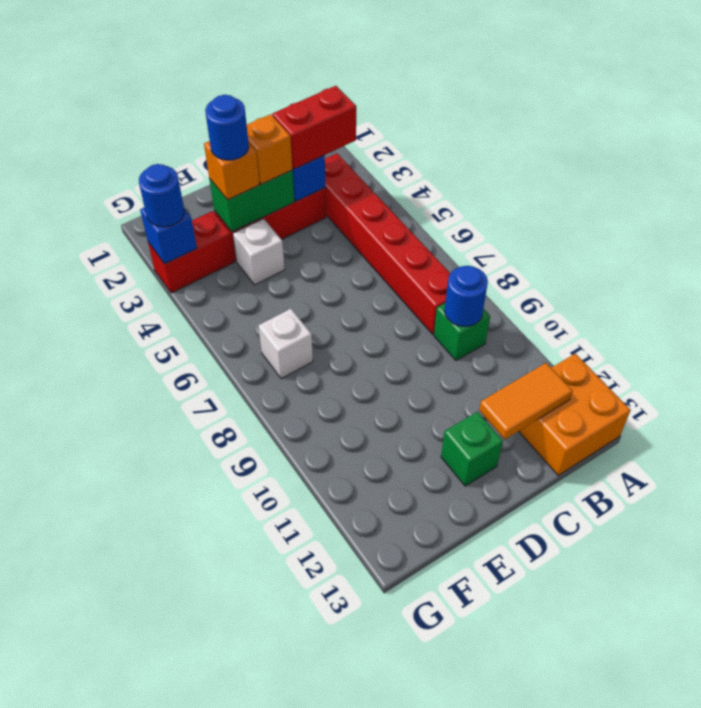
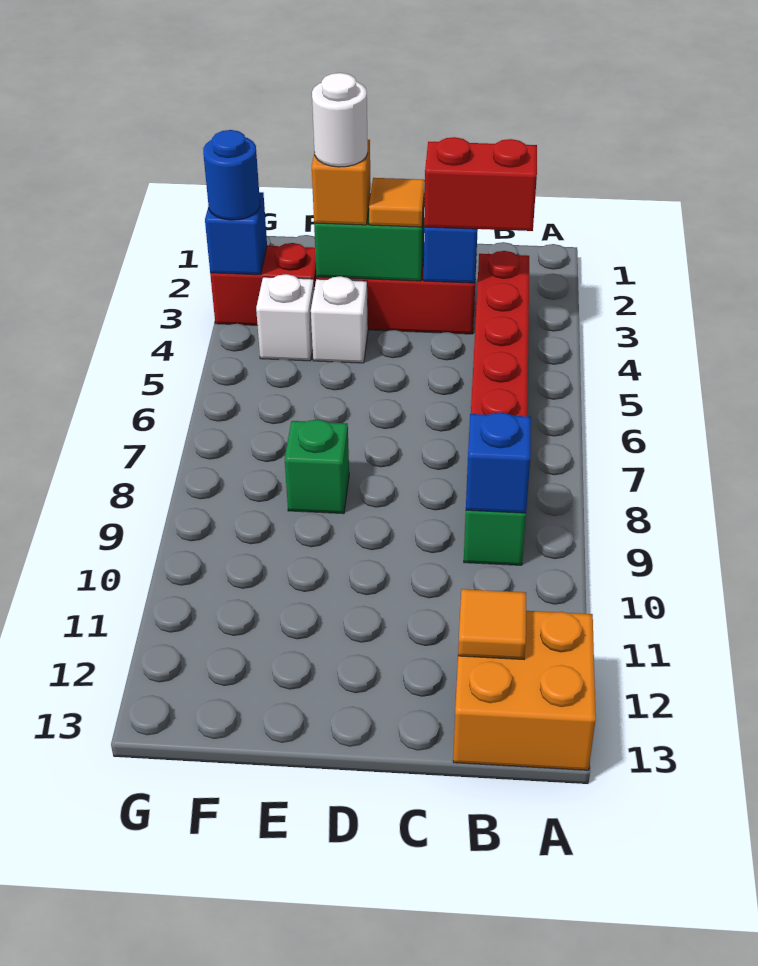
blue round brick B9 level 2 -> blue brick B9 level 2
orange tile B12:C12 level 2 -> orange tile B12 level 2
orange brick D3 level 3 -> orange tile D3 level 3
green brick D12 level 1 -> green brick E8 level 1
blue round brick E3 level 4 -> white round brick E3 level 4
white brick F7 level 1 -> white brick F4 level 1

